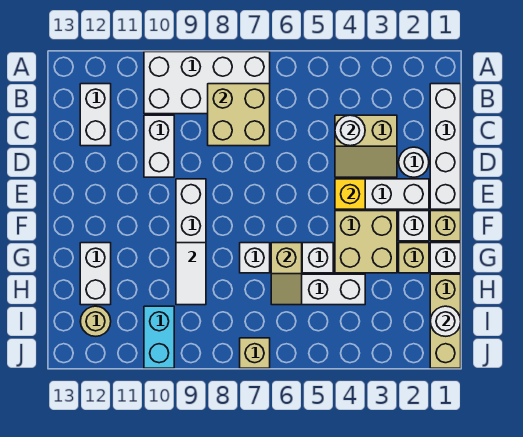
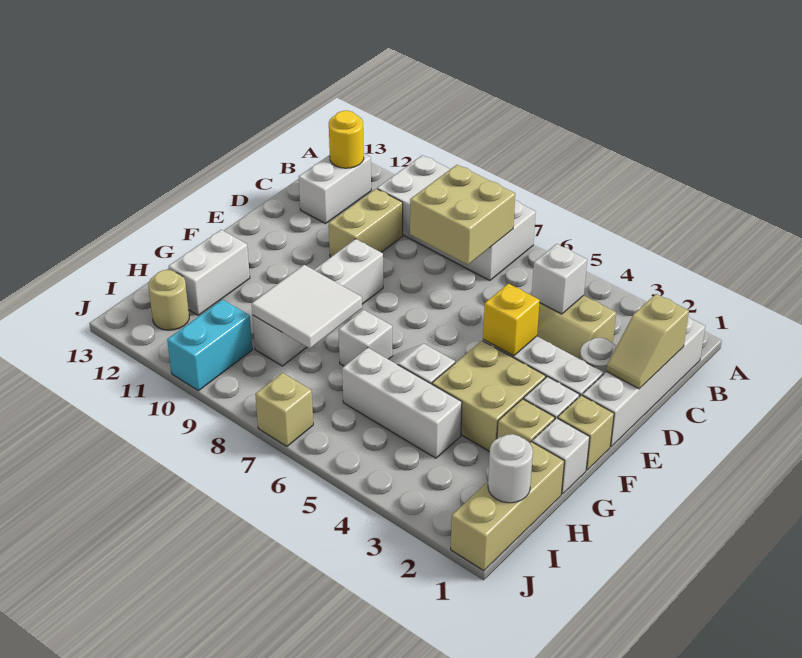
none -> yellow round brick B12 level 2
white round brick C4 level 2 -> white brick C4 level 2
white brick C10:D10 level 1 -> tan brick C10:D10 level 1
tan slope G6:H6 level 2 top G -> tan slope C1:D1 level 2 top C
white tile G9:H9 level 2 -> white tile G8:H9 level 2

